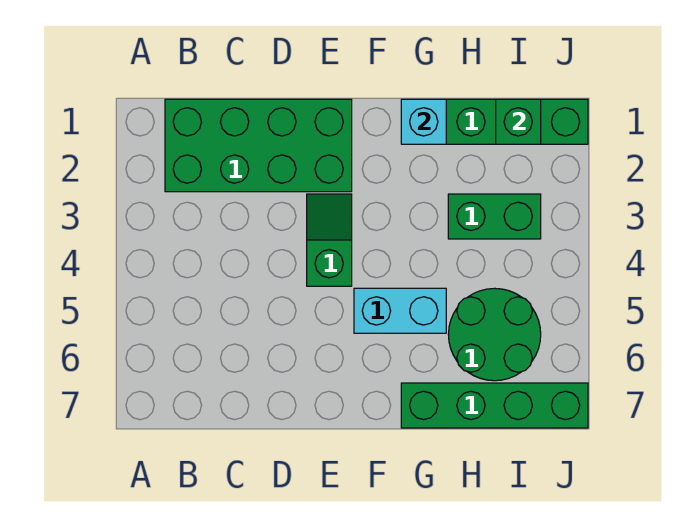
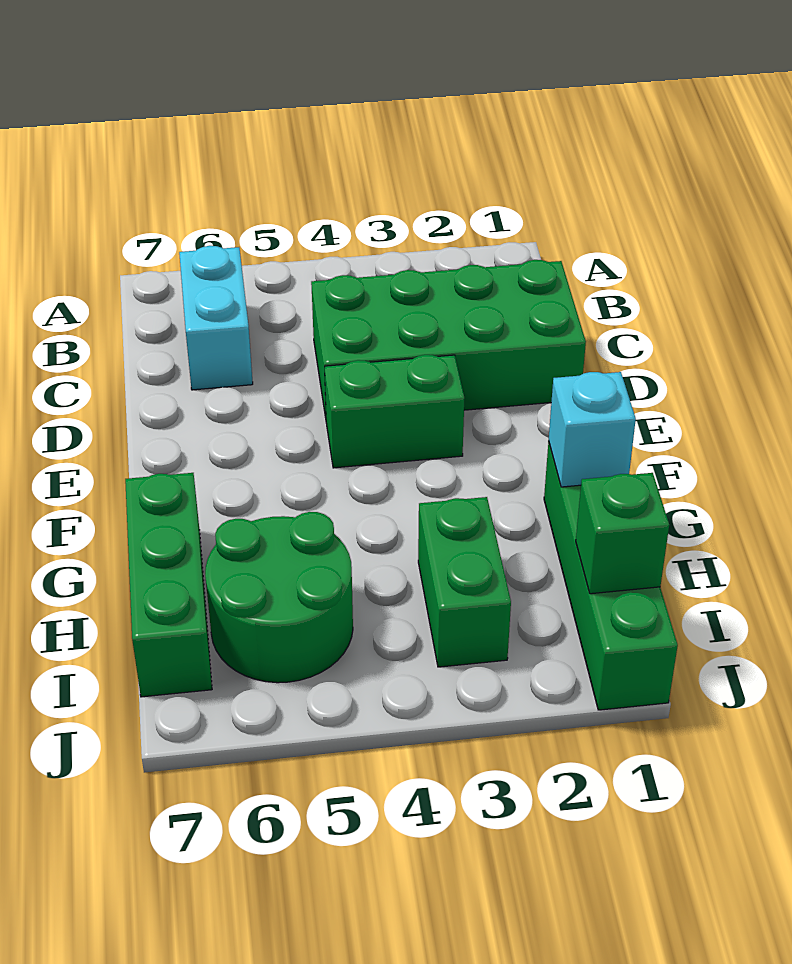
green brick B1:E2 level 1 -> green brick C1:D4 level 1
green slope E3:E4 level 1 top 4 -> green brick E3:E4 level 1
cyan brick F5:G5 level 1 -> cyan brick B6:C6 level 1
green brick G7:J7 level 1 -> green brick G7:I7 level 1

